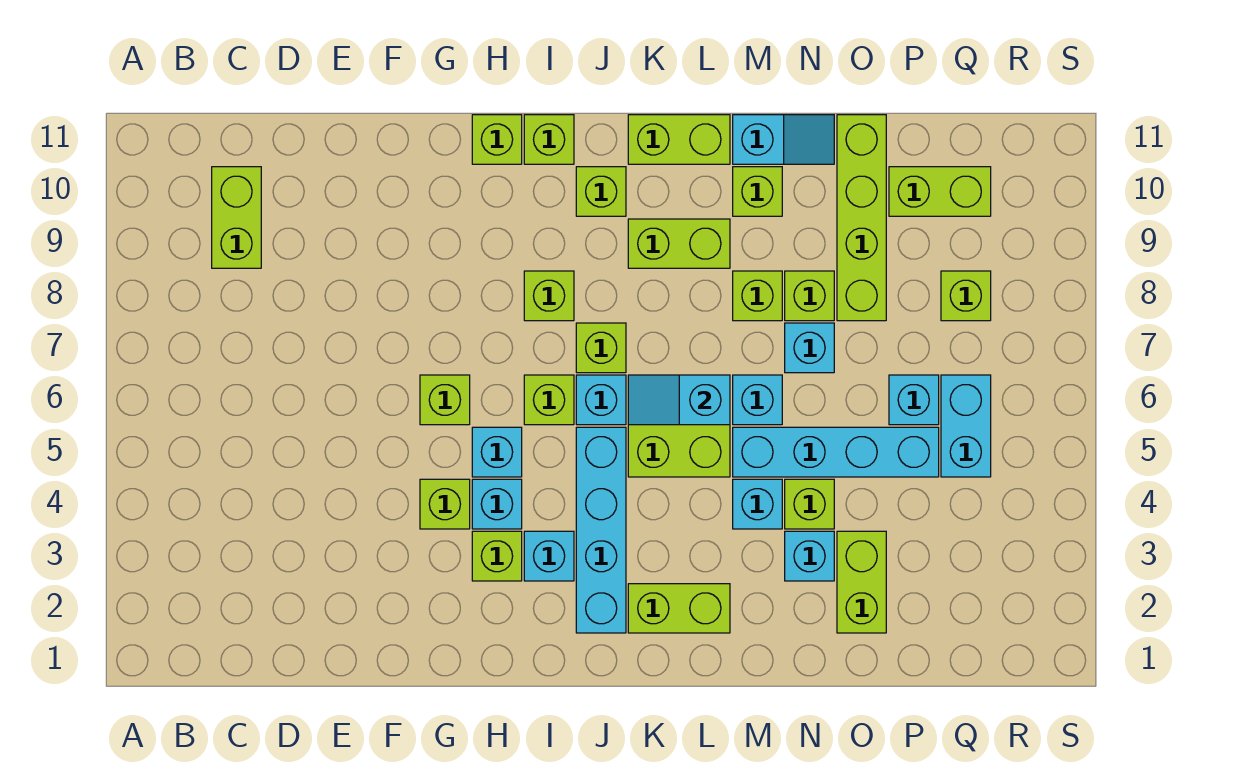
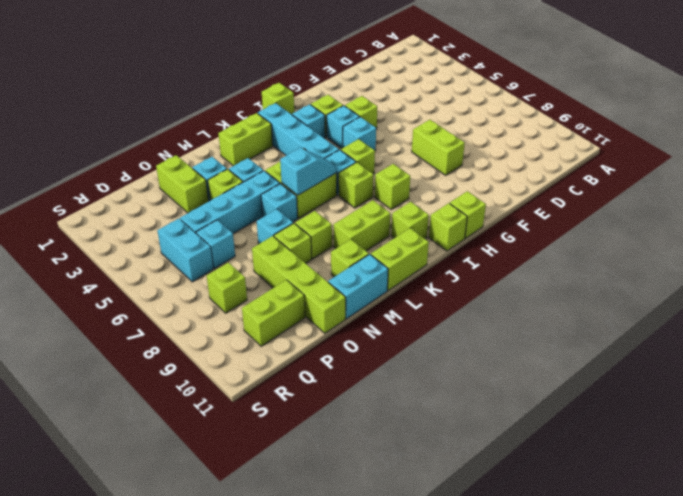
lime brick C9:C10 level 1 -> lime brick F7:F8 level 1
lime brick G6 level 1 -> lime brick I1 level 1
cyan slope M11:N11 level 1 top M -> cyan brick M11:N11 level 1

